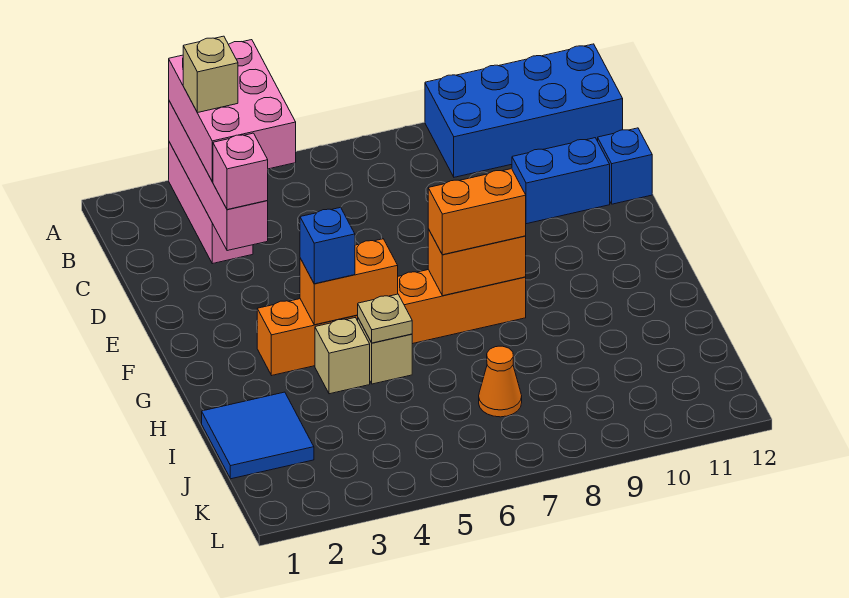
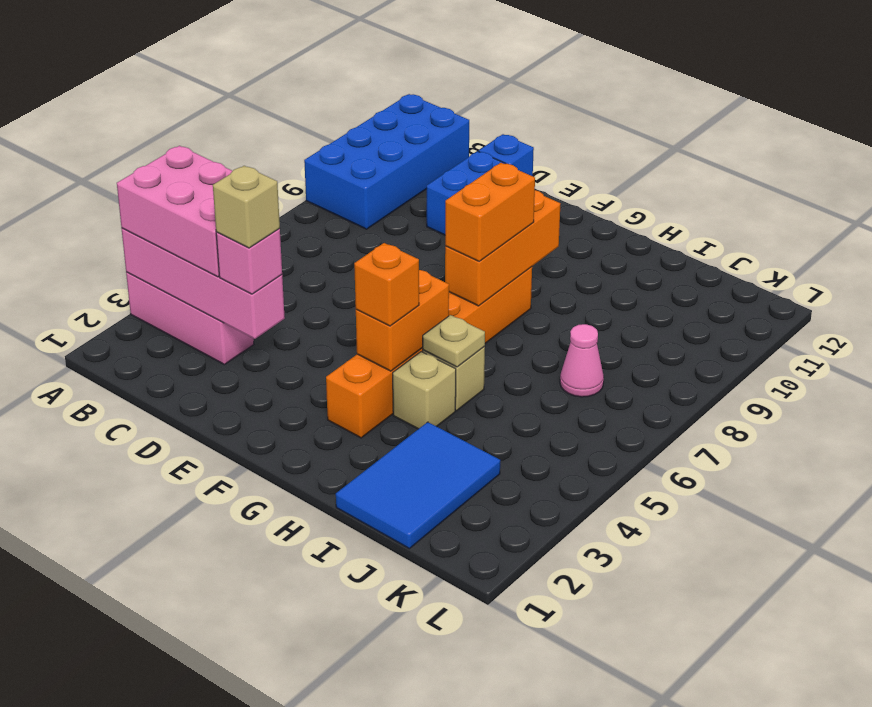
tan brick B3 level 4 -> tan brick D3 level 4
blue brick G4 level 3 -> orange brick G4 level 3
orange brick G7:G8 level 2 -> orange brick G7:G9 level 2
blue tile I1:J2 level 1 -> blue tile I1:J3 level 1
orange cone J7 level 1 -> pink cone J7 level 1

